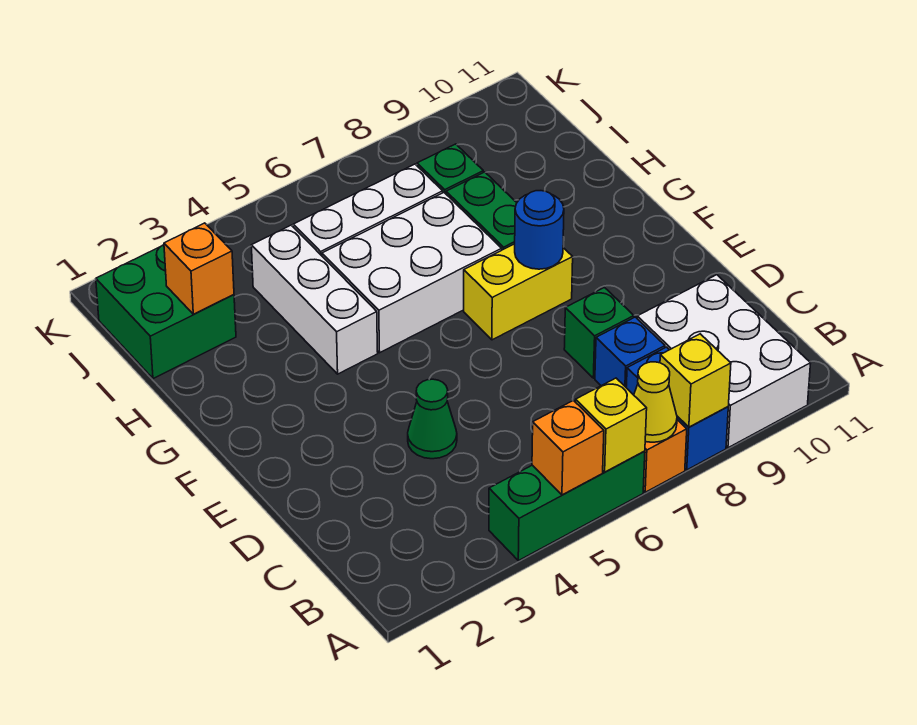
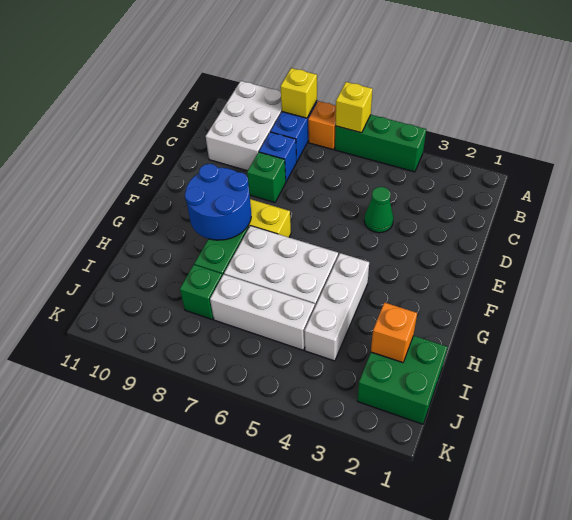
orange brick A5 level 2 -> none
yellow cone A7 level 2 -> none
blue round brick F8 level 2 -> blue round brick F8:G9 level 2

